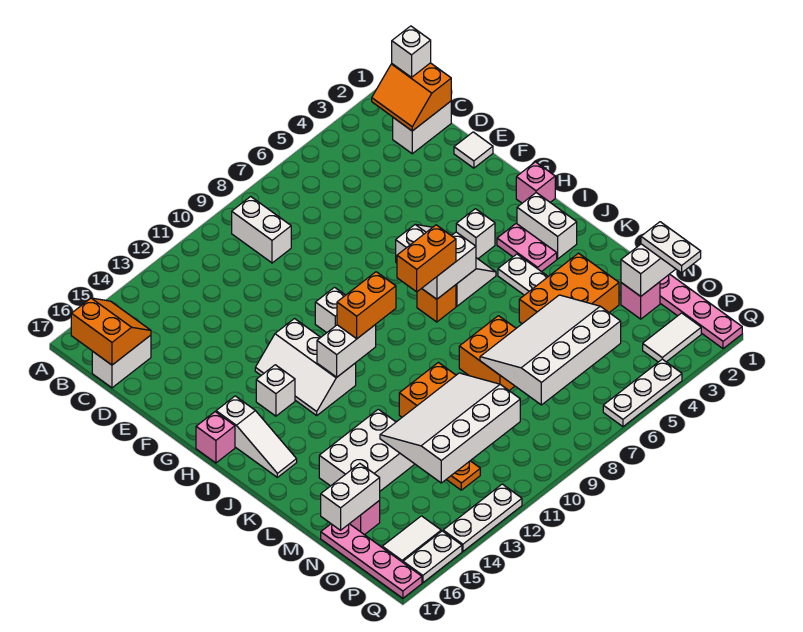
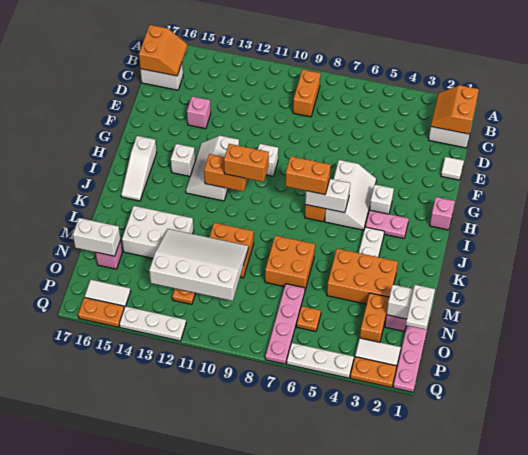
white brick B1 level 3 -> none
white brick B9:C9 level 1 -> orange brick B9:C9 level 1
pink brick H17 level 1 -> pink brick E14 level 1
white brick I2:J2 level 1 -> none
pink plate I3:J3 level 1 -> pink plate I3:I4 level 1
white brick I11:I12 level 2 -> orange brick I11:I12 level 2
white slope M5:O8 level 2 top O -> none
none -> orange brick N3:O3 level 1
pink plate N17:Q17 level 1 -> pink plate N7:Q7 level 1
none -> orange plate O6 level 1
none -> orange plate Q2:Q3 level 1
white plate Q15:Q16 level 1 -> orange plate Q15:Q16 level 1

